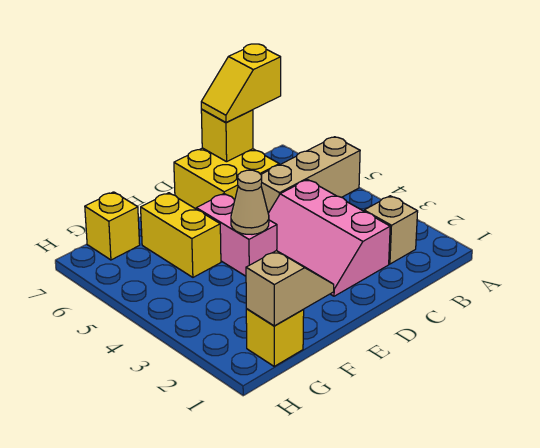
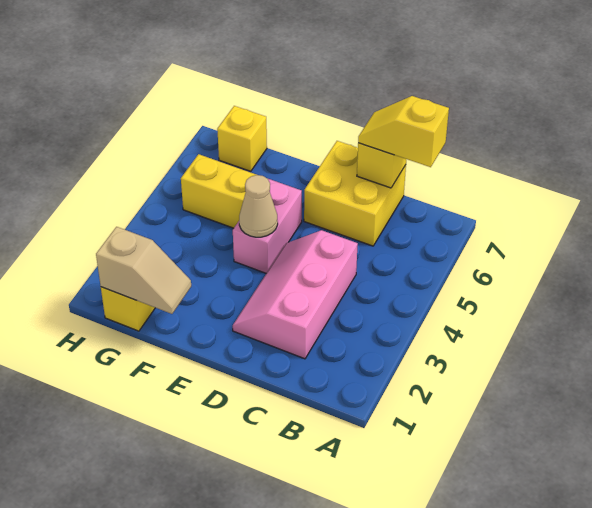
tan brick A5:C5 level 1 -> none
tan brick B2 level 1 -> none
yellow brick F5:F6 level 1 -> yellow brick F5:G5 level 1

